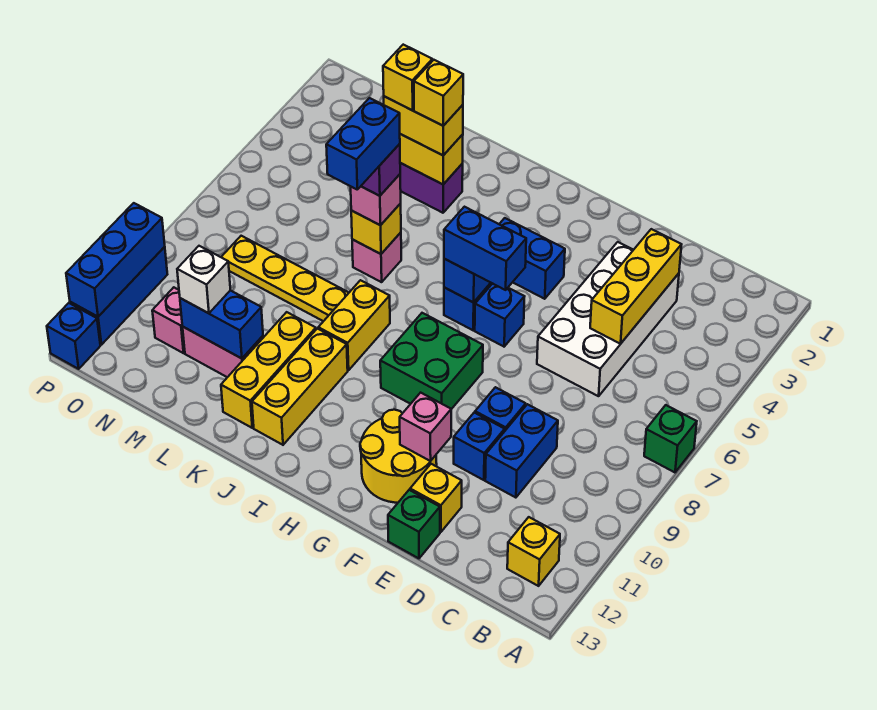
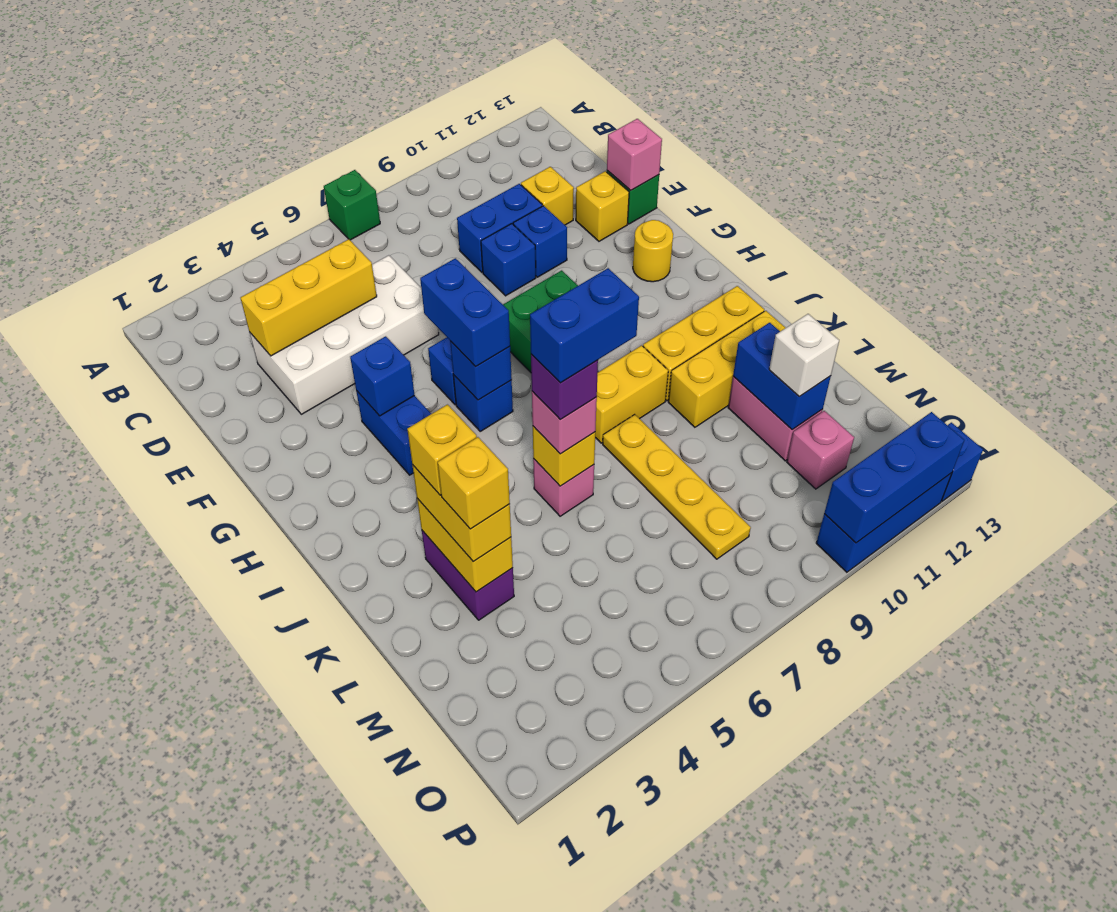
yellow brick B12 level 1 -> yellow brick D11 level 1
yellow round brick F11:G12 level 1 -> yellow round brick G12 level 1
pink brick F11 level 2 -> pink brick E13 level 2
none -> blue brick G4 level 2

